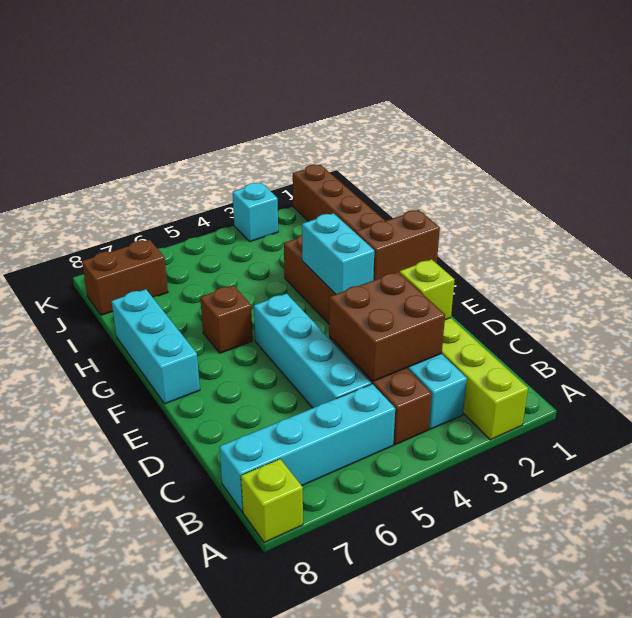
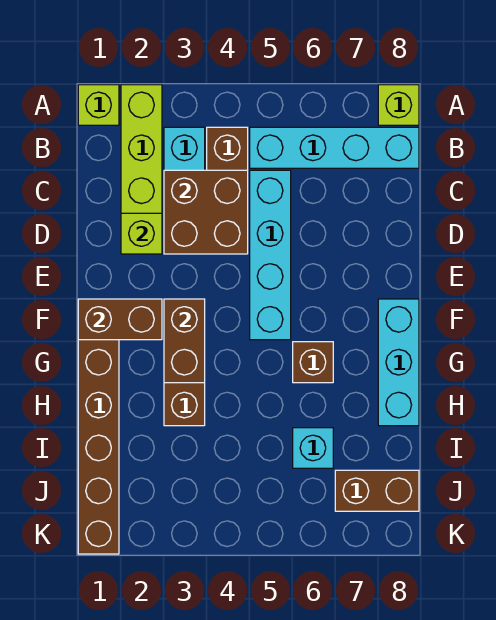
none -> lime brick A1 level 1
cyan brick F3:G3 level 2 -> brown brick F3:G3 level 2
cyan brick K3 level 1 -> cyan brick I6 level 1

